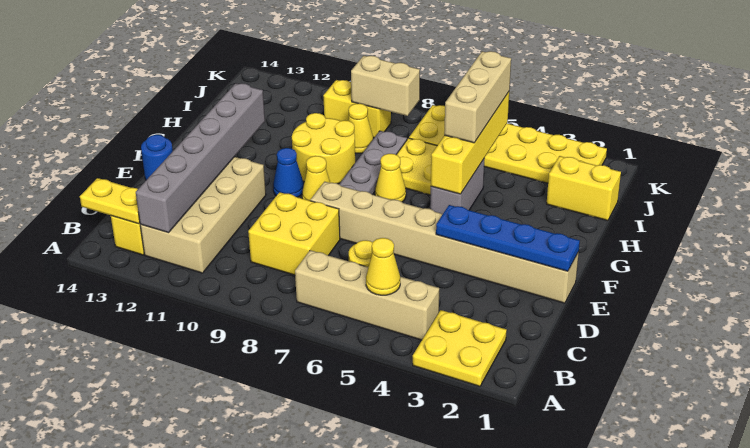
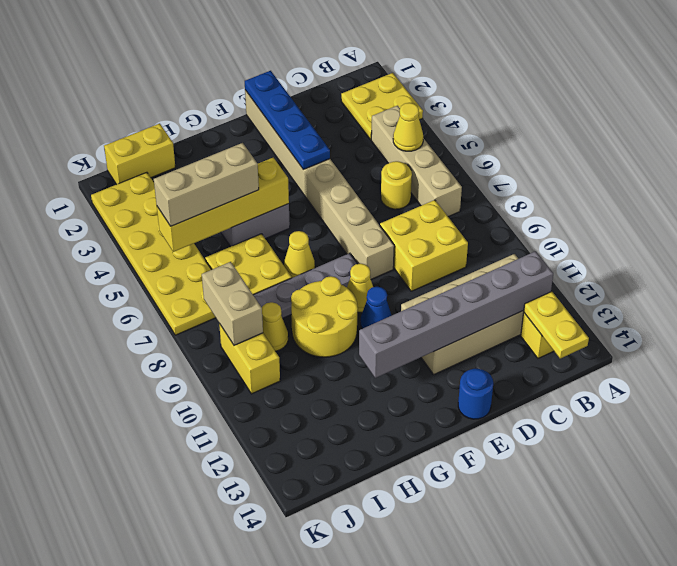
yellow brick I1:I2 level 1 -> yellow brick I1:J1 level 1

